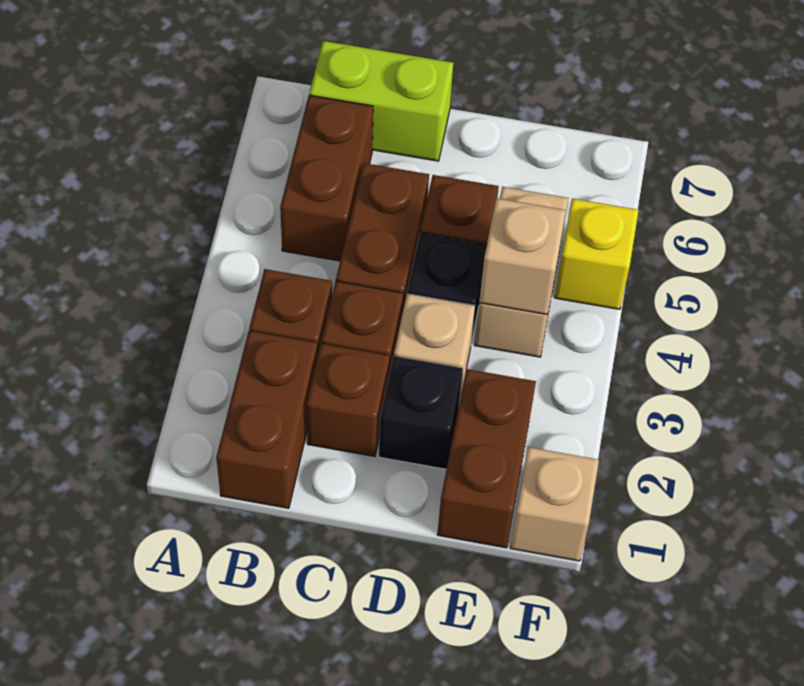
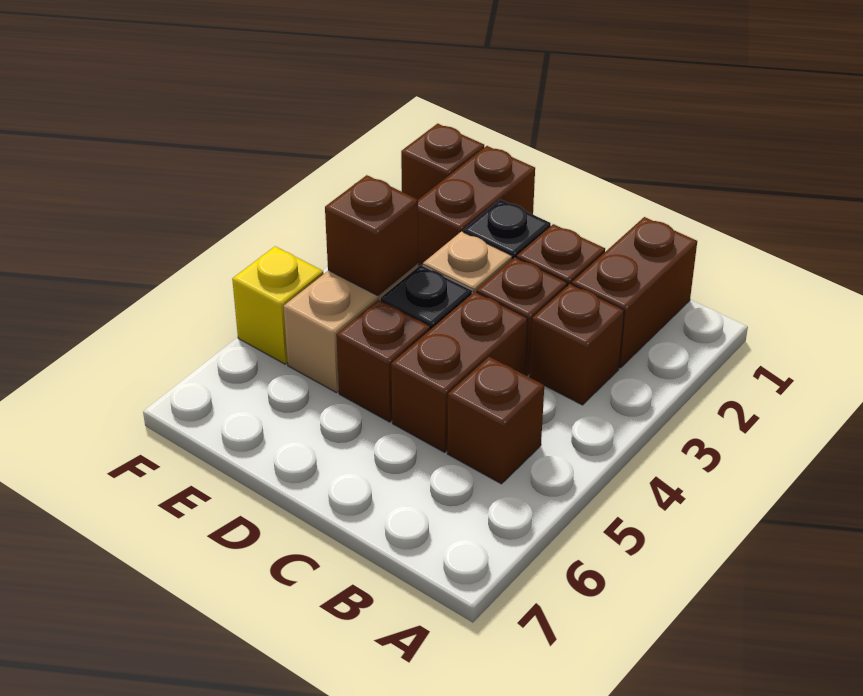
brown brick B5:B6 level 1 -> brown brick B5 level 1
lime brick B7:C7 level 1 -> none
tan brick E4 level 2 -> brown brick E4 level 2
tan brick F1 level 1 -> brown brick F1 level 1

